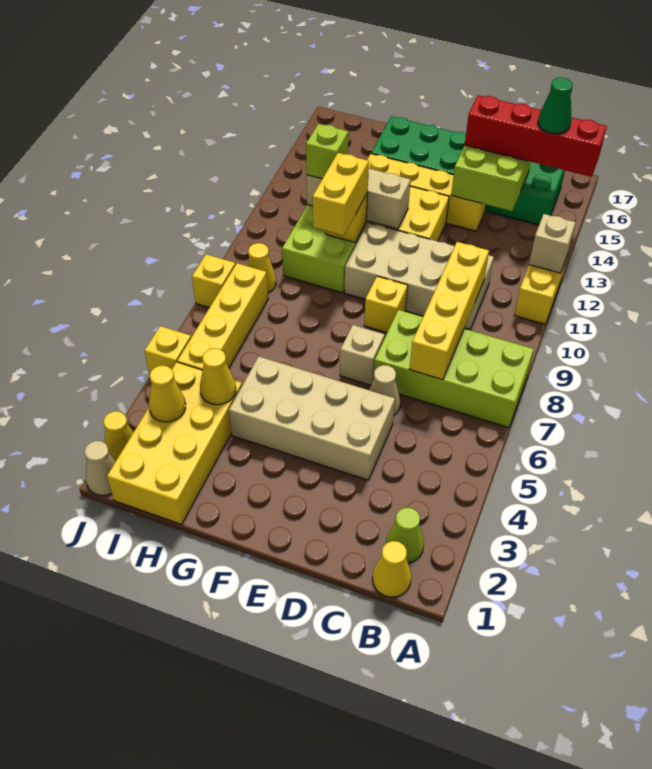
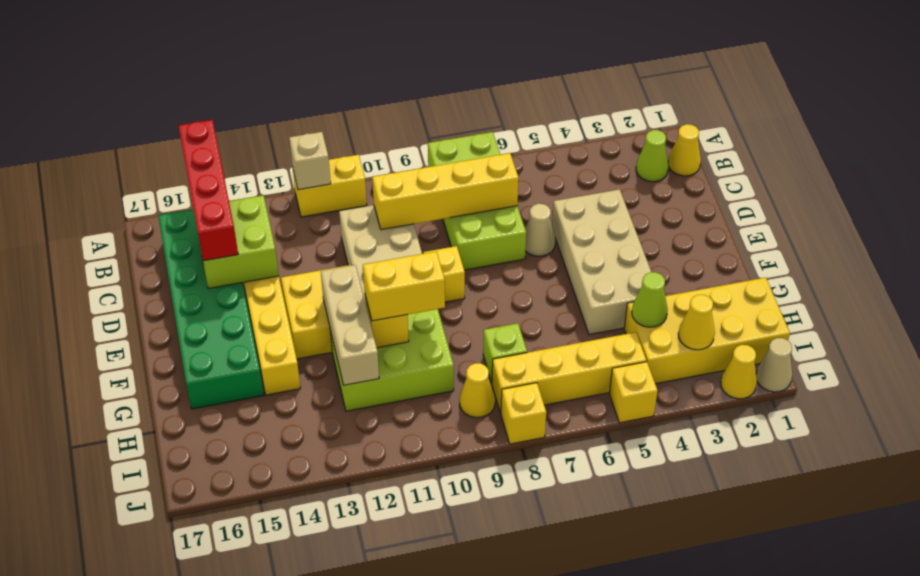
green cone B15 level 4 -> none
tan brick E7 level 1 -> none
yellow cone H4 level 2 -> lime cone H4 level 2
lime brick H12 level 3 -> lime brick H8 level 1

